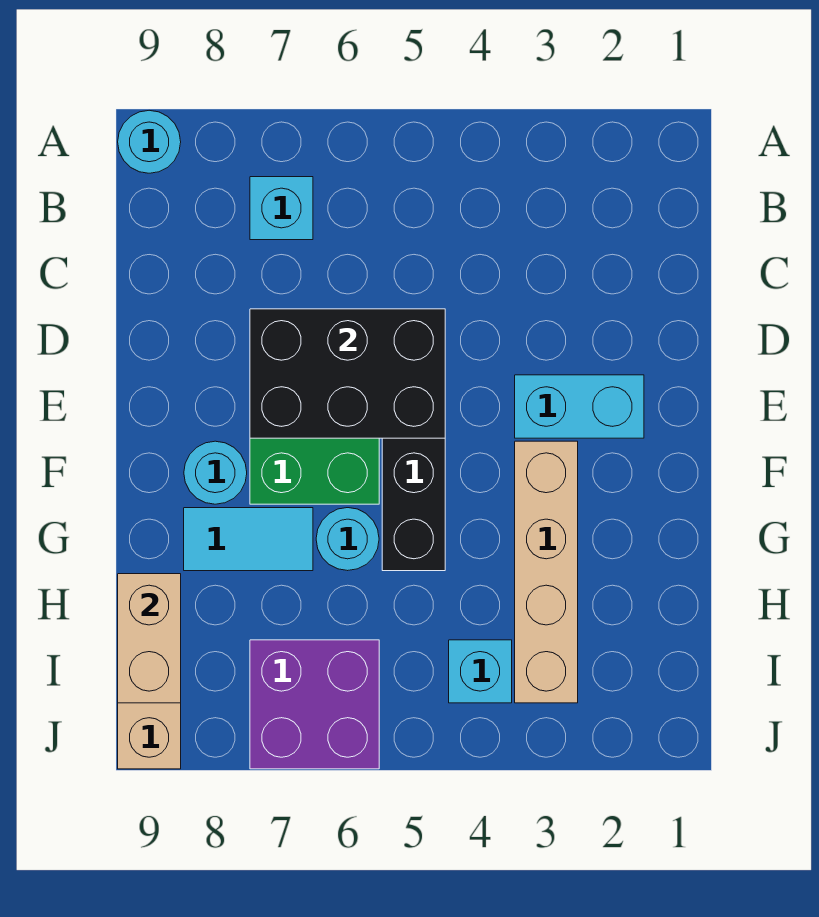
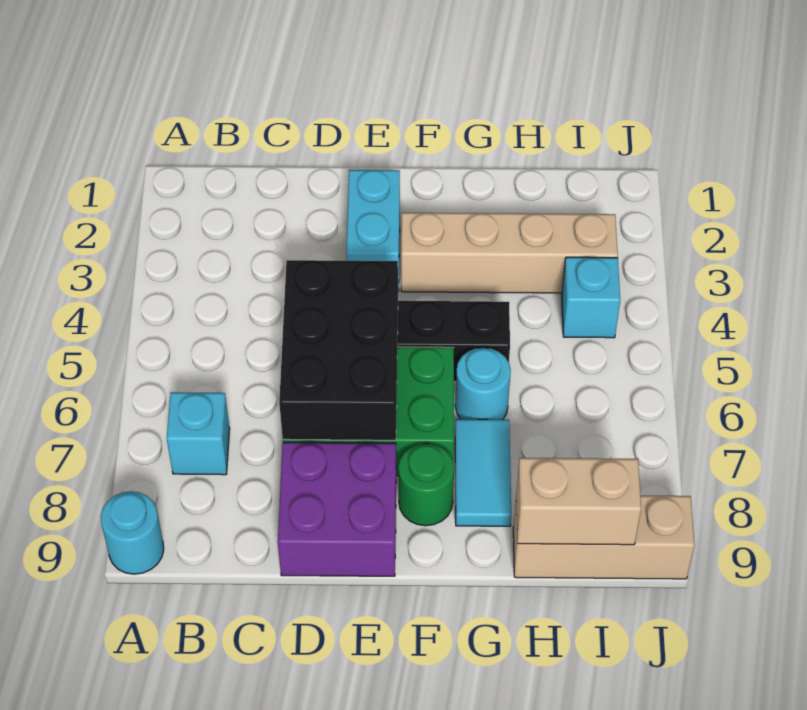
cyan round brick F8 level 1 -> green round brick F8 level 1
purple brick I6:J7 level 1 -> purple brick D8:E9 level 1

